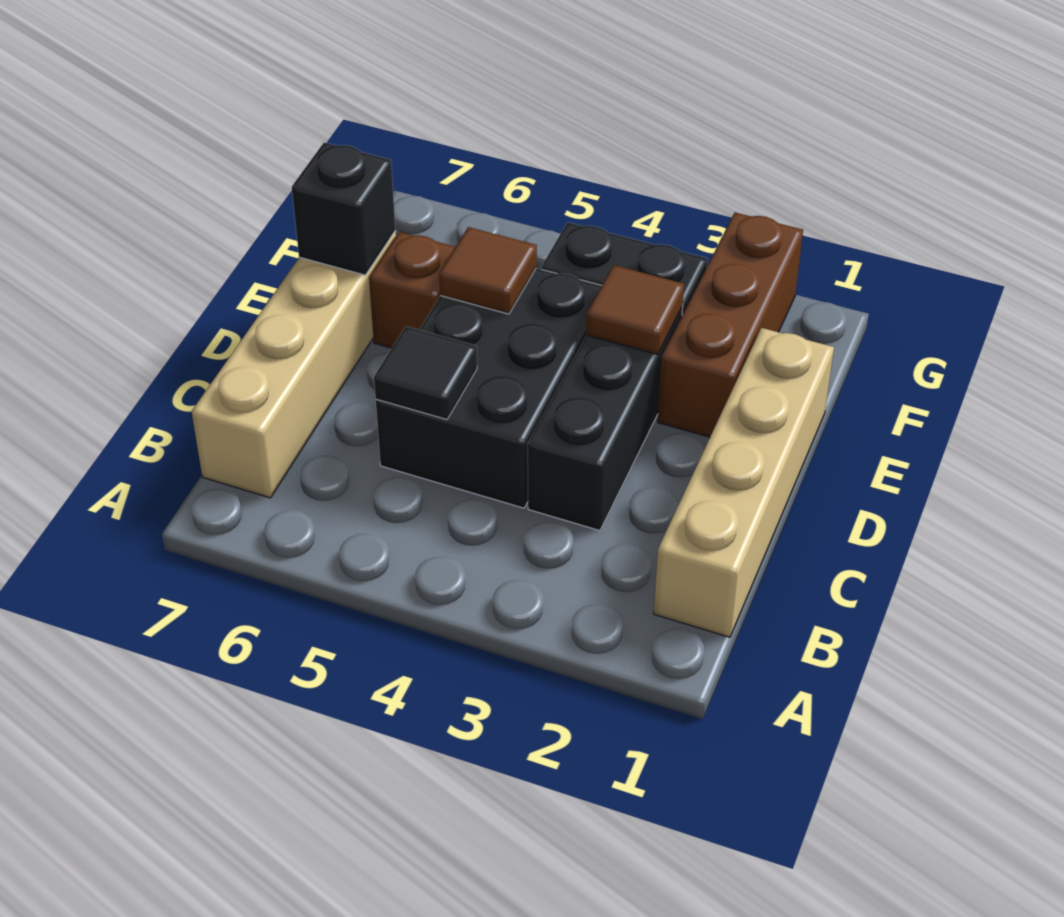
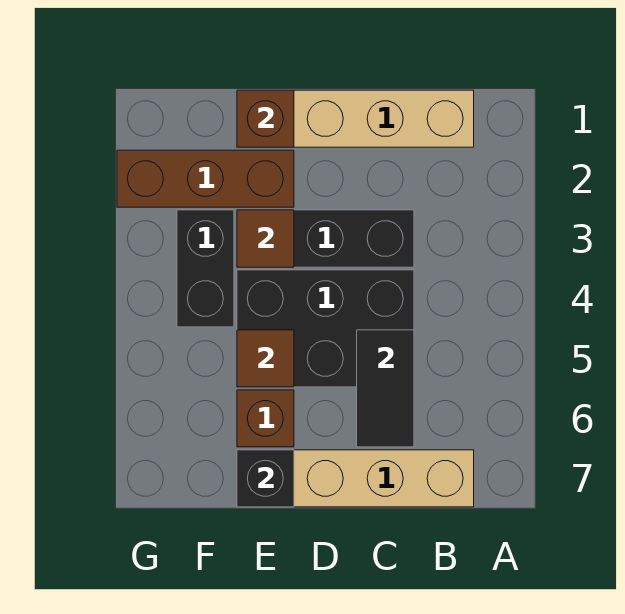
black tile C5 level 2 -> black tile C5:C6 level 2
none -> brown brick E1 level 2

